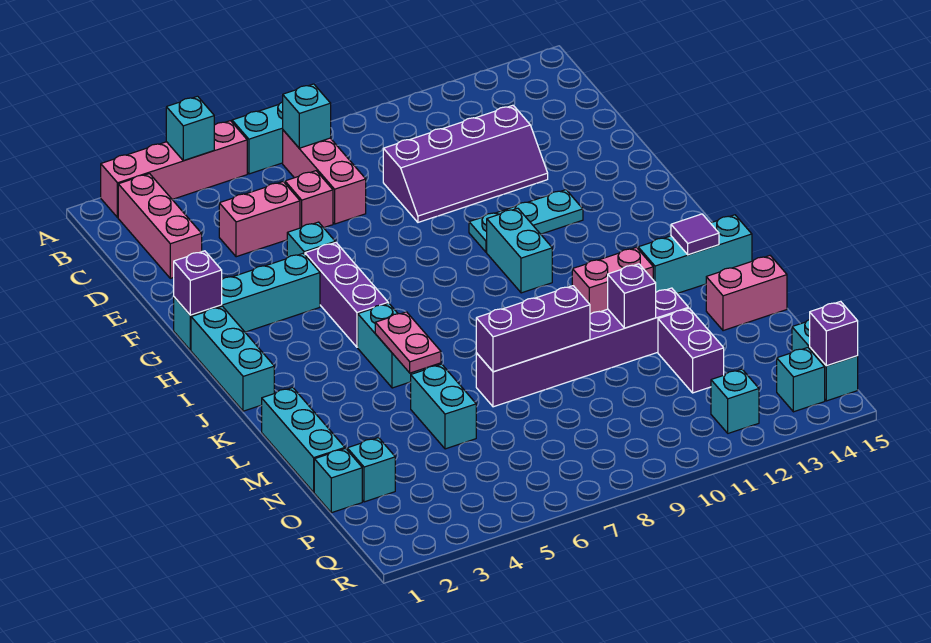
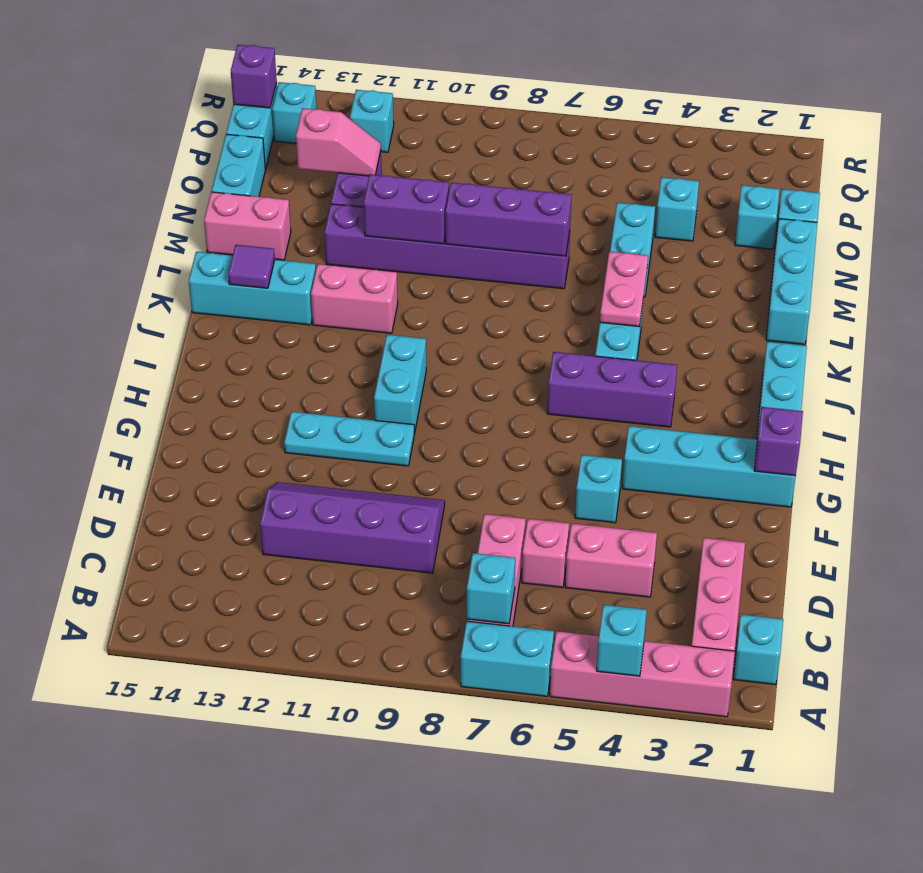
none -> cyan brick B1 level 1
purple brick G5:I5 level 1 -> purple brick I4:I6 level 1
purple brick M11 level 2 -> purple brick M10:M11 level 2
none -> cyan brick N15:O15 level 1
none -> cyan brick O4 level 1
none -> pink slope O12:O13 level 2 top 13

